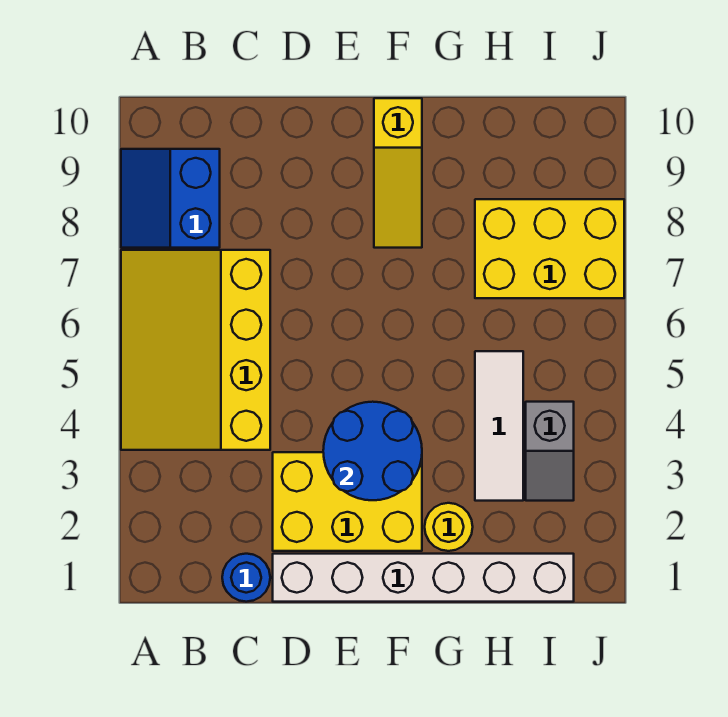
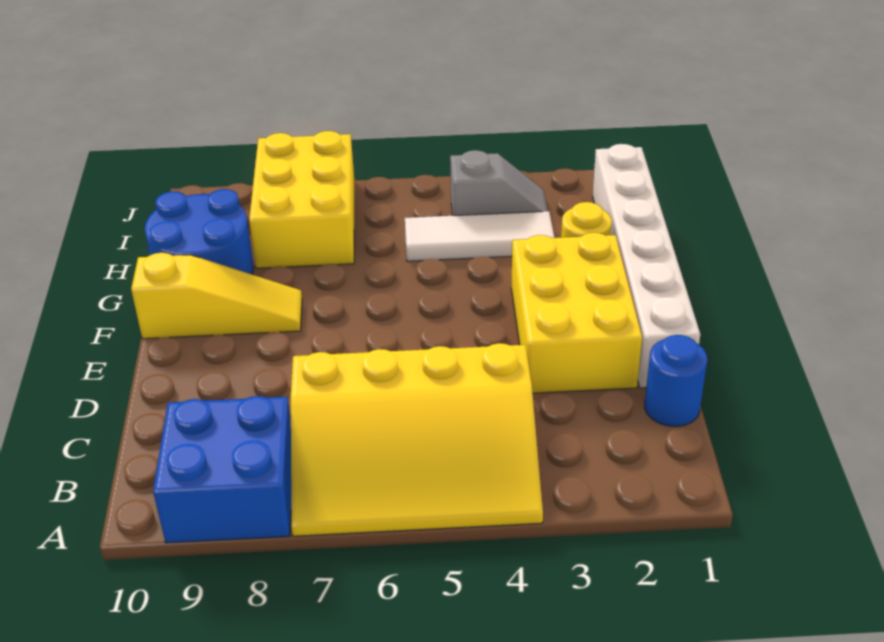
blue slope A8:B9 level 1 top B -> blue brick A8:B9 level 1
blue round brick E3:F4 level 2 -> blue round brick G9:H10 level 1

